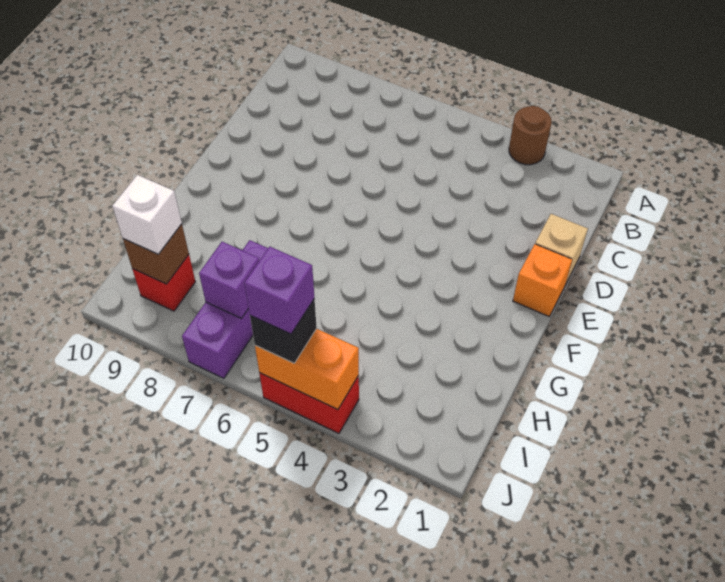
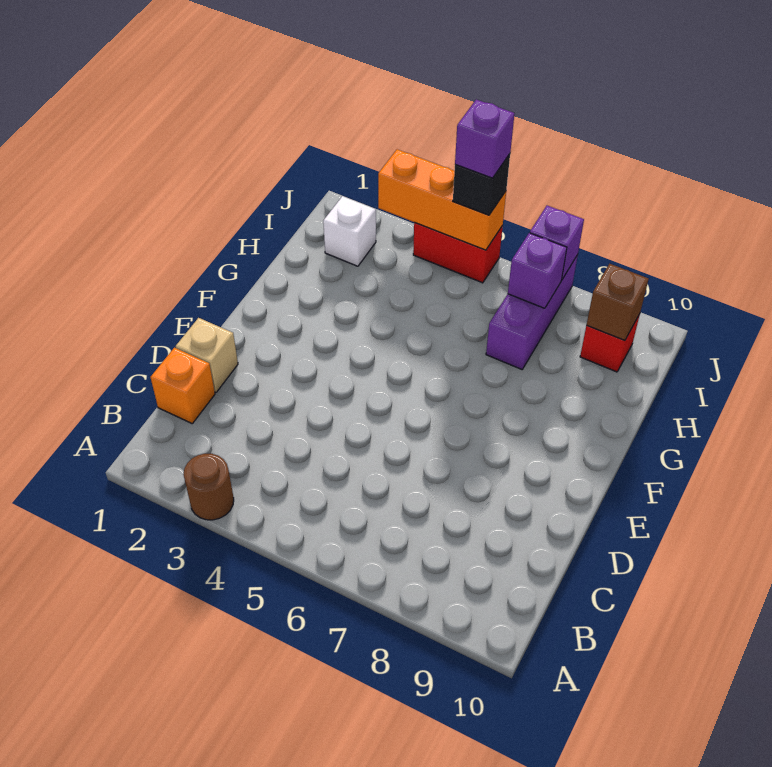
orange brick E1 level 1 -> orange brick C1 level 1
white brick I9 level 3 -> white brick I2 level 1
orange brick J4:J5 level 2 -> orange brick J3:J5 level 2
none -> purple brick J7 level 2

